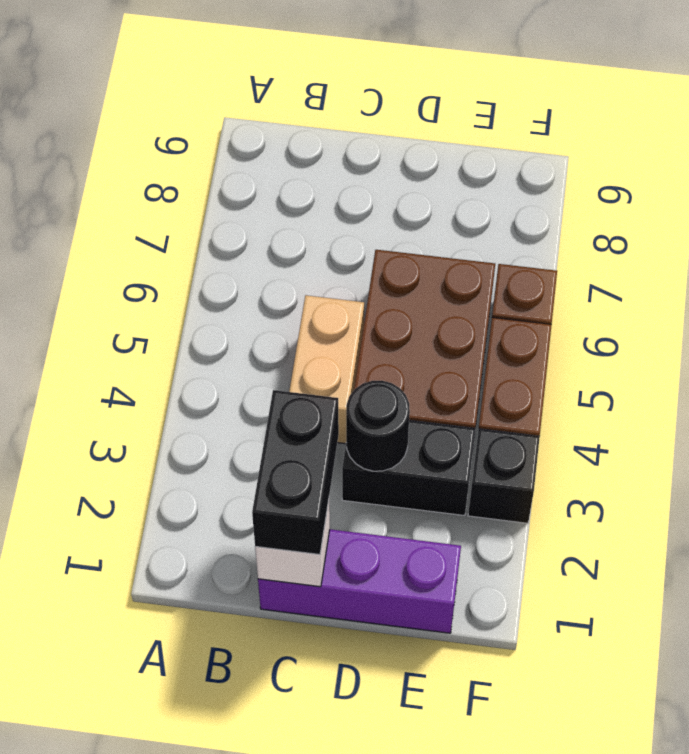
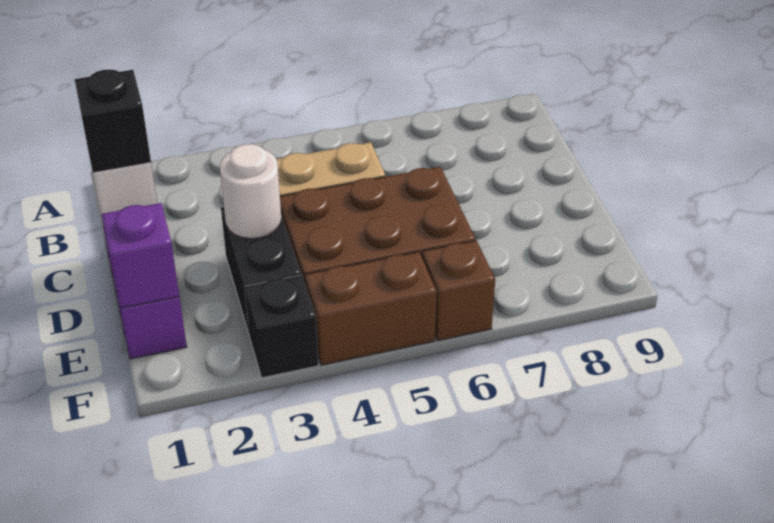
black brick C1:C2 level 3 -> black brick C1 level 3
black round brick D3 level 2 -> white round brick D3 level 2
none -> purple brick E1 level 2

